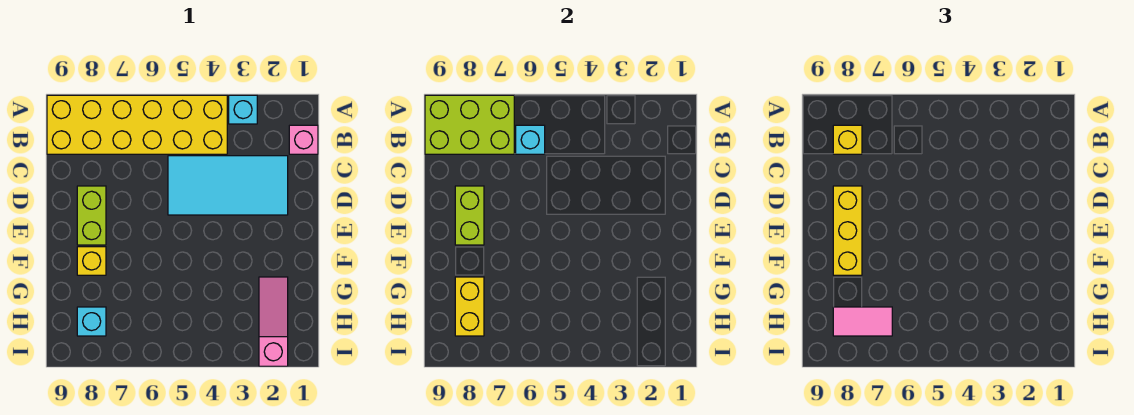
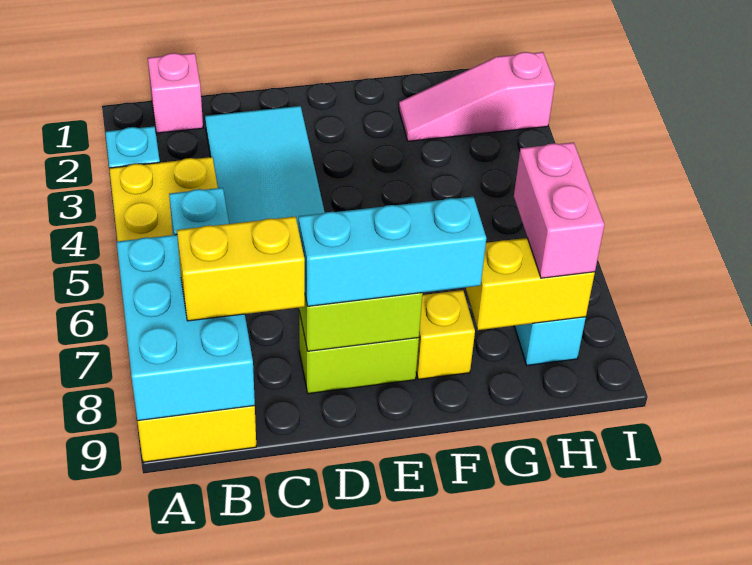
lime brick A7:B9 level 2 -> cyan brick A7:B9 level 2
yellow brick B8 level 3 -> yellow brick B8:C8 level 3
yellow brick D8:F8 level 3 -> cyan brick D8:F8 level 3
pink tile H7:H8 level 3 -> pink brick H7:H8 level 3

